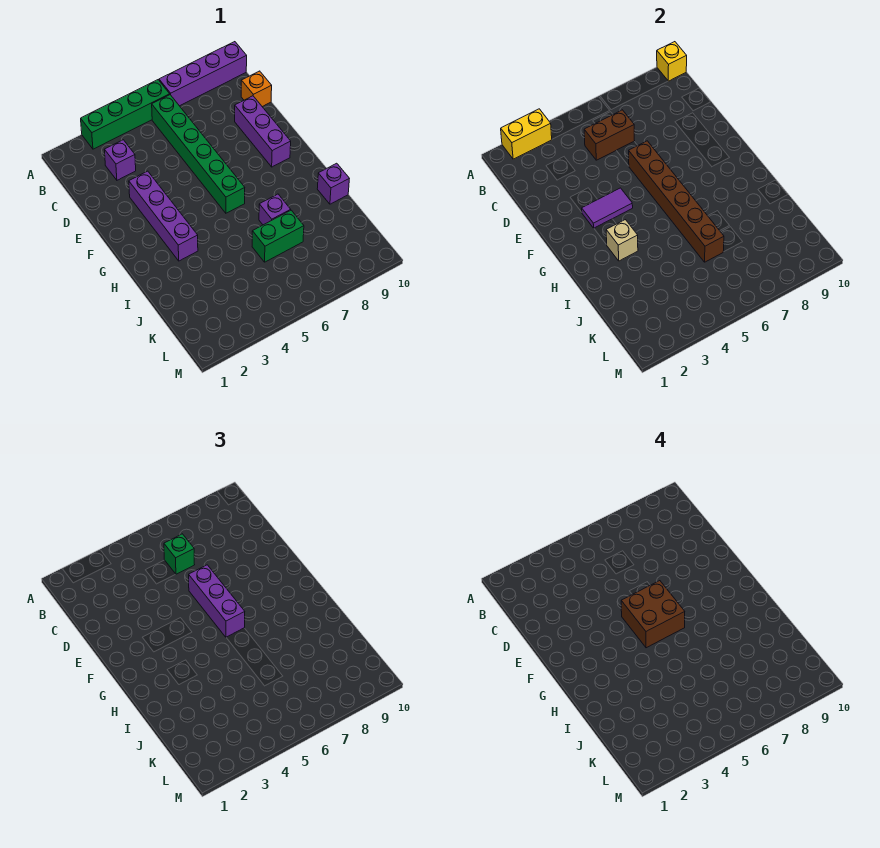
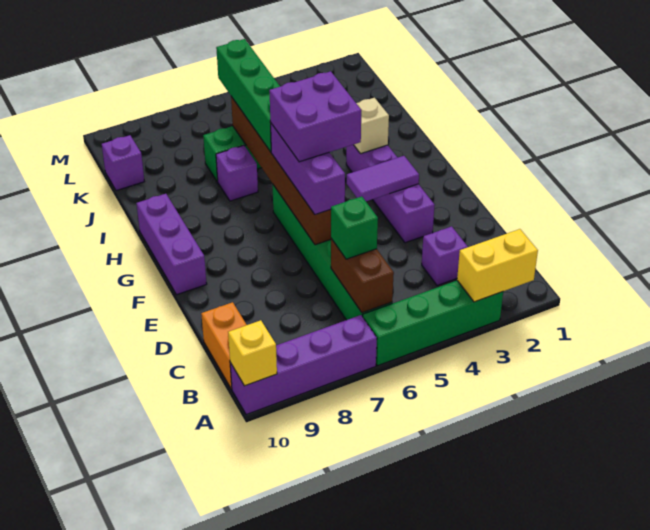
brown brick C5:C6 level 2 -> brown brick B6:C6 level 2
orange brick C10 level 1 -> orange brick B10:C10 level 1
purple brick D9:F9 level 1 -> purple brick F10:H10 level 1
brown brick F5:G6 level 4 -> purple brick F5:G6 level 4
none -> green brick H6:K6 level 3
purple brick I10 level 1 -> purple brick K10 level 1

